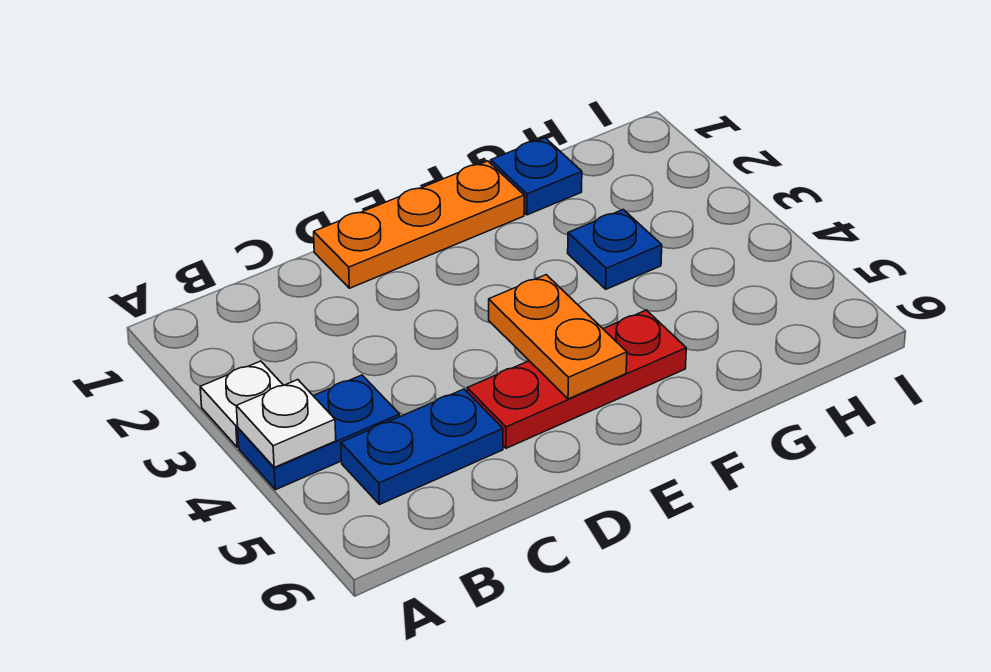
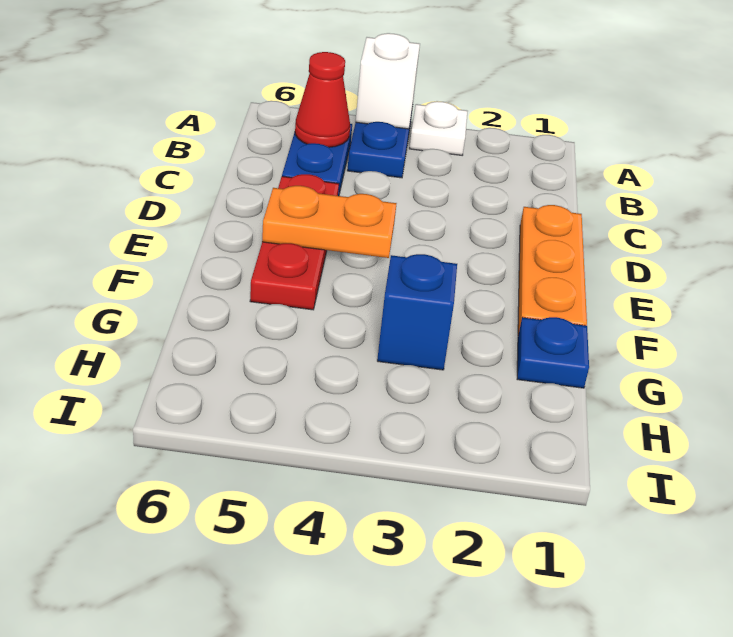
white plate A4 level 2 -> white brick A4 level 2
none -> red cone B5 level 2
blue plate G3 level 1 -> blue brick G3 level 1

